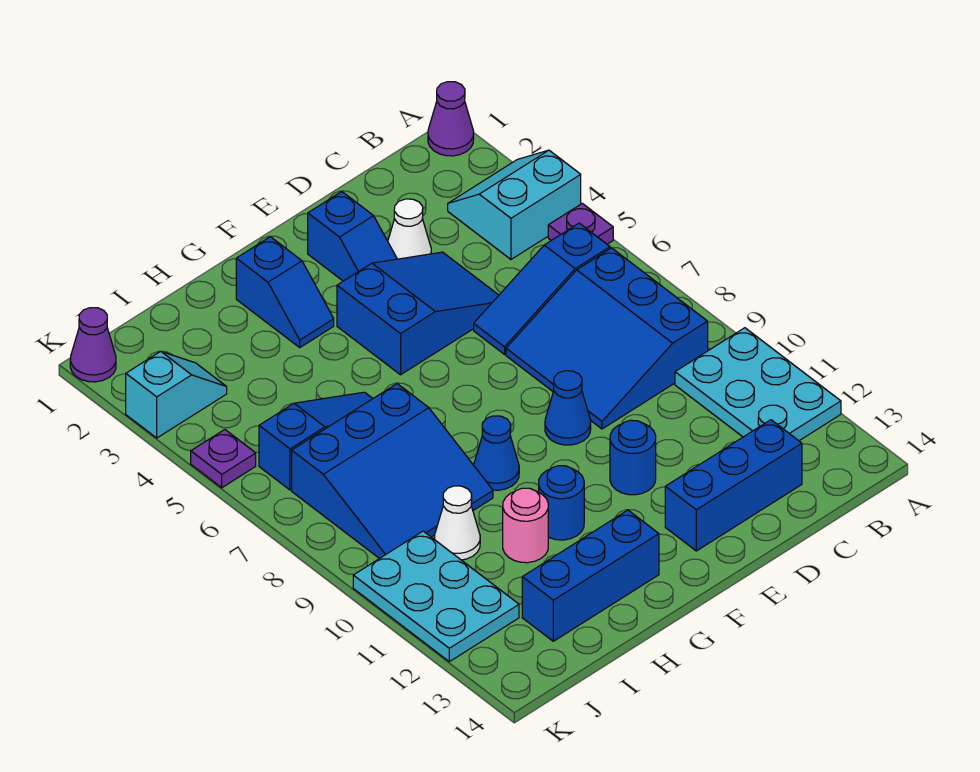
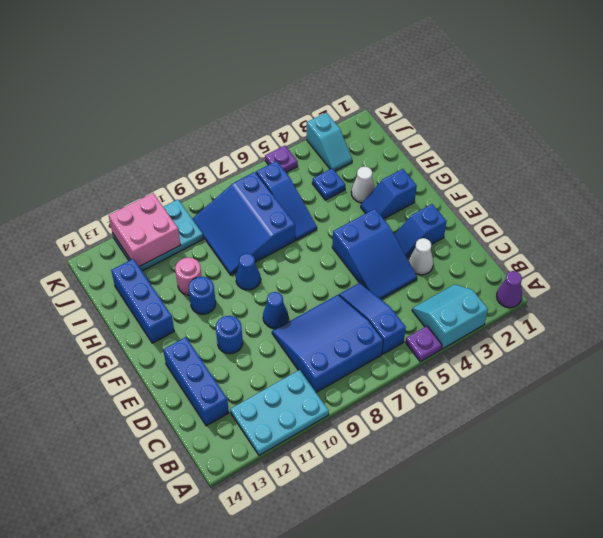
cyan slope A3:B4 level 1 top 4 -> cyan slope A3:B4 level 1 top A
none -> blue plate I4 level 1
white cone I10 level 1 -> white cone H3 level 1
none -> pink brick J11:K12 level 2
purple cone K1 level 1 -> none

